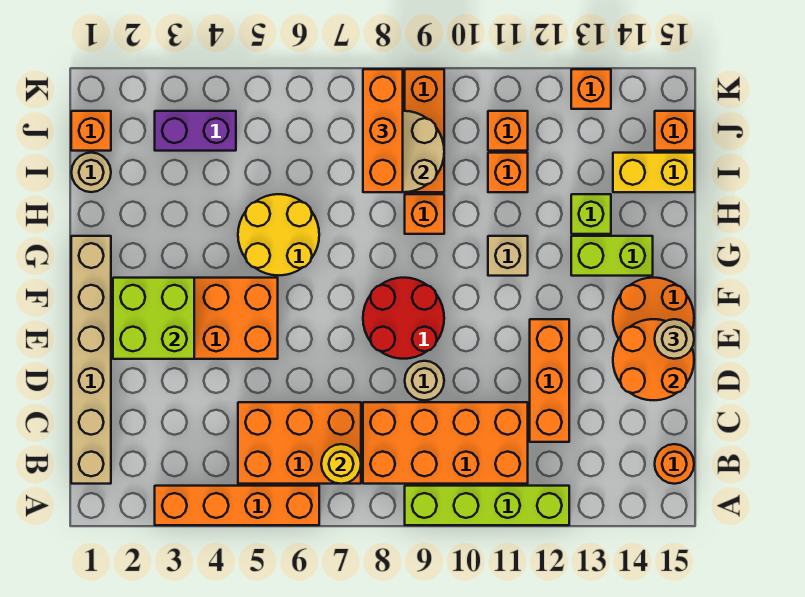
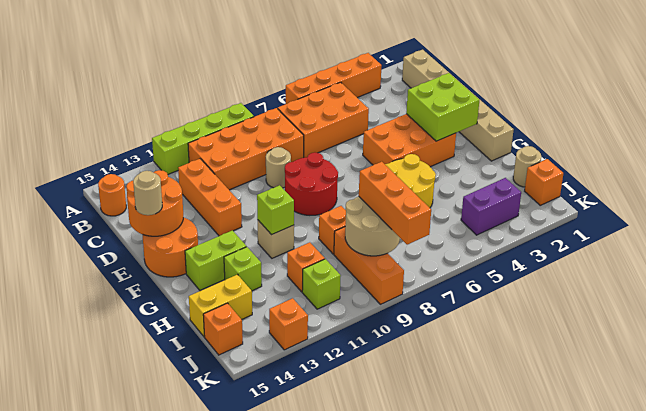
yellow round brick B7 level 2 -> none
none -> lime brick G11 level 2
orange brick J11 level 1 -> lime brick J11 level 1

